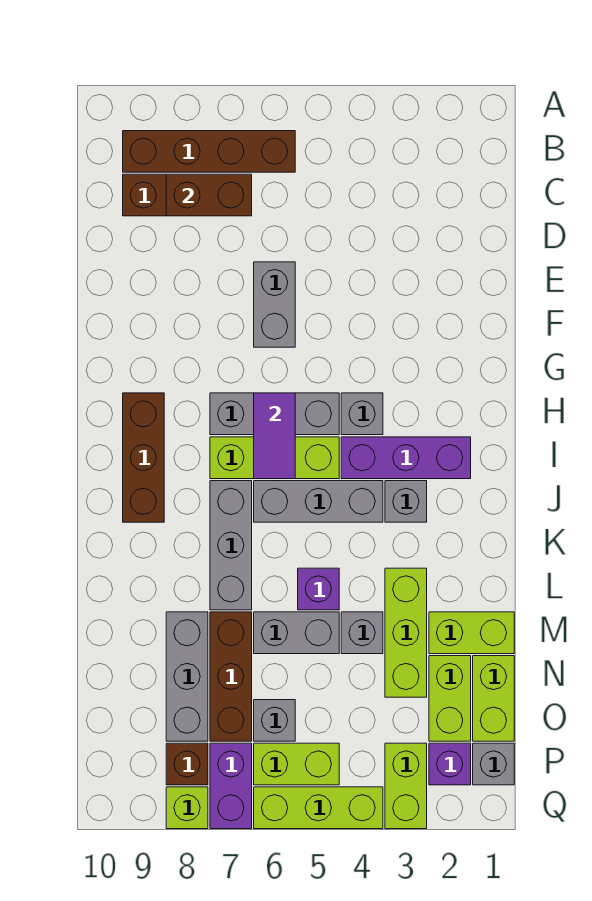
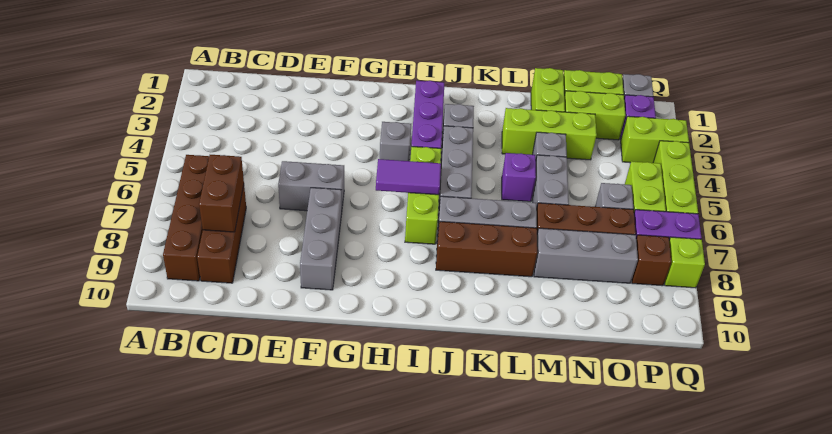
grey brick H5:H7 level 1 -> grey brick F7:F9 level 1
brown brick H9:J9 level 1 -> brown brick J8:L8 level 1

